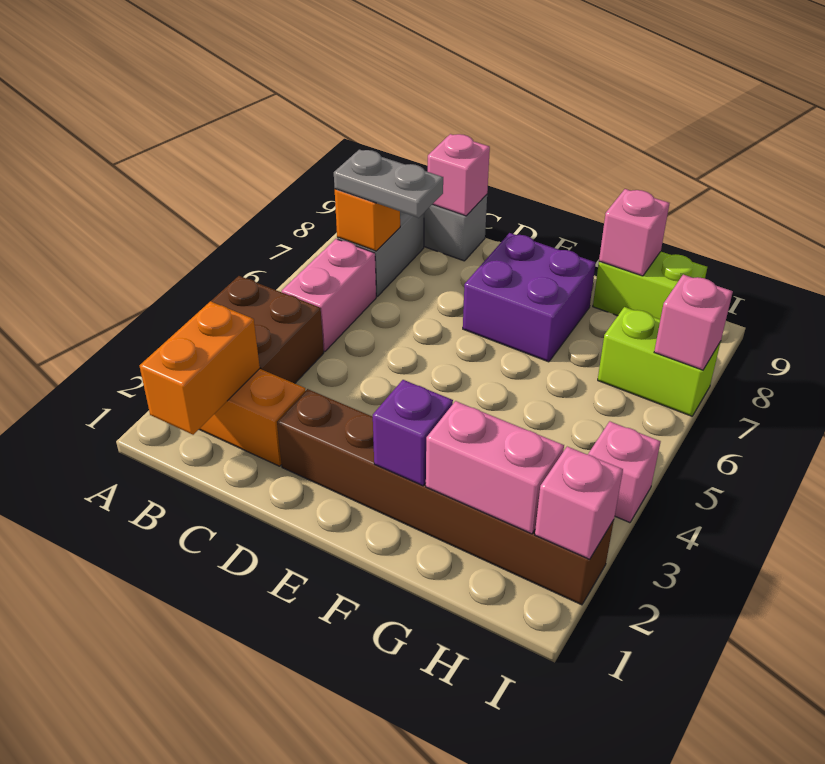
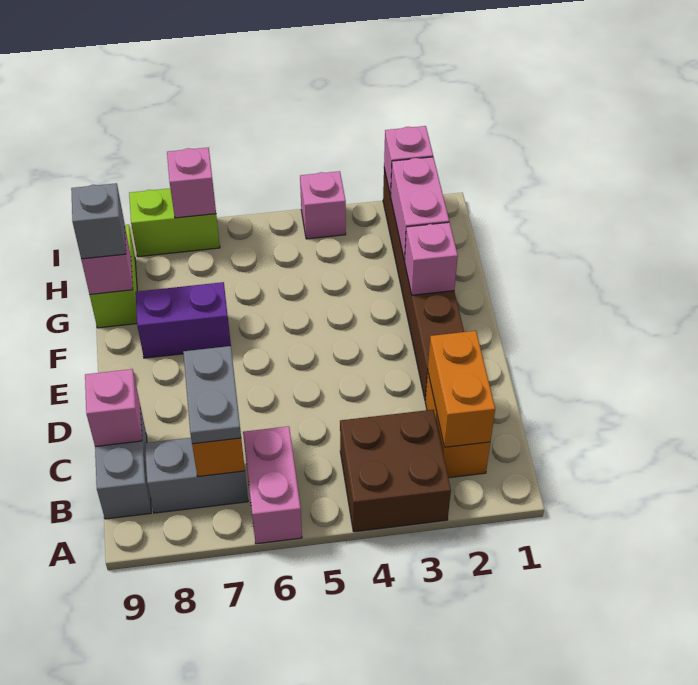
orange brick B1:B2 level 2 -> orange brick B2:C2 level 2
pink brick B5:B6 level 1 -> pink brick A6:B6 level 1
purple brick E7:F8 level 1 -> purple brick F7:F8 level 1
purple brick F2 level 2 -> pink brick F2 level 2
none -> grey brick G9 level 3
lime brick H7:I7 level 1 -> lime brick I7:I8 level 1

